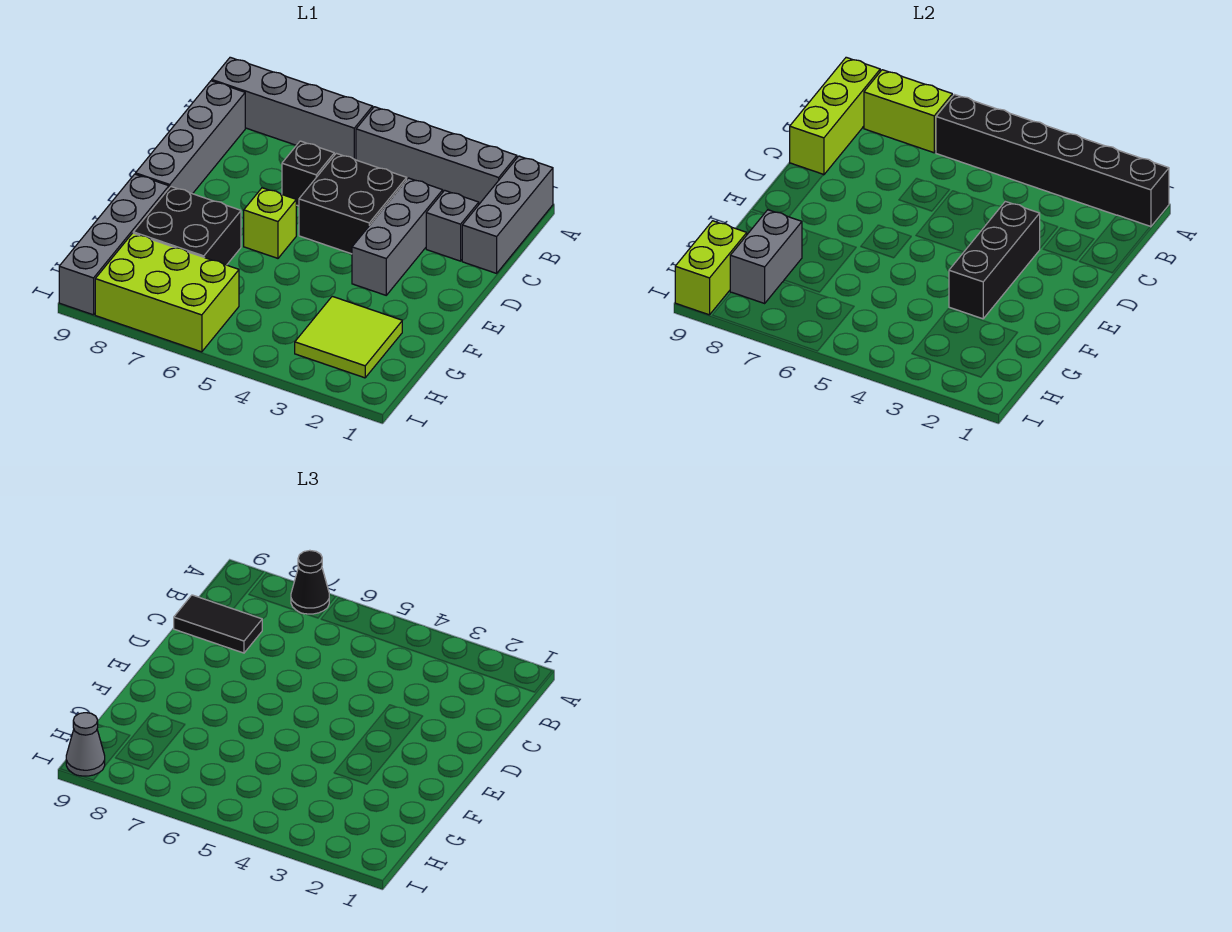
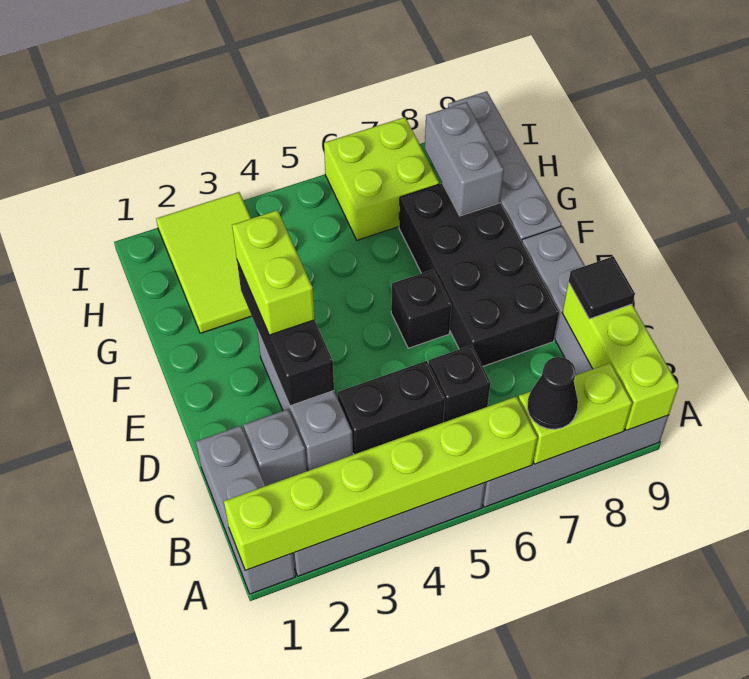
black brick A1:A6 level 2 -> lime brick A1:A6 level 2
black brick C4:D5 level 1 -> black brick C4:C5 level 1
black tile C8:C9 level 3 -> black tile C9 level 3
lime brick E6 level 1 -> black brick E6 level 1
black brick F7:G8 level 1 -> black brick D7:G8 level 1
lime tile G2:H3 level 1 -> lime tile G2:I3 level 1
lime brick H6:I8 level 1 -> lime brick H6:I7 level 1
lime brick H9:I9 level 2 -> lime brick E3:F3 level 3
grey cone I9 level 3 -> none

